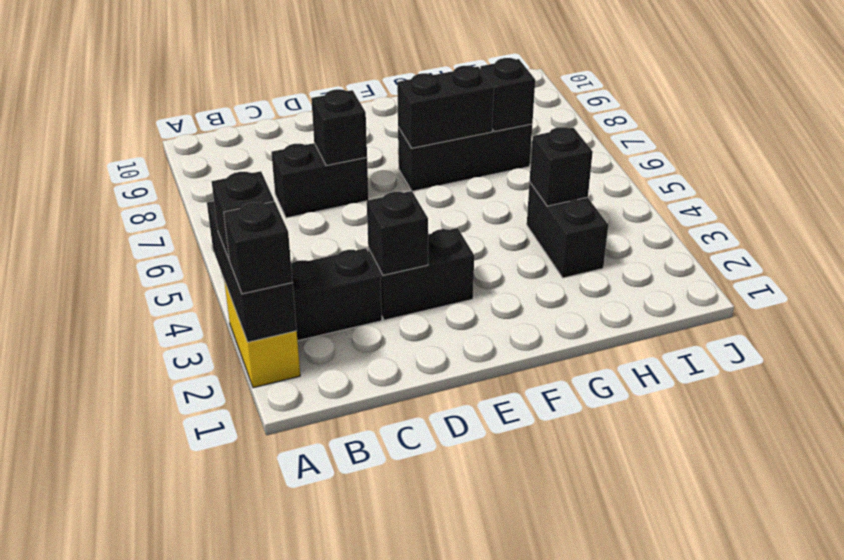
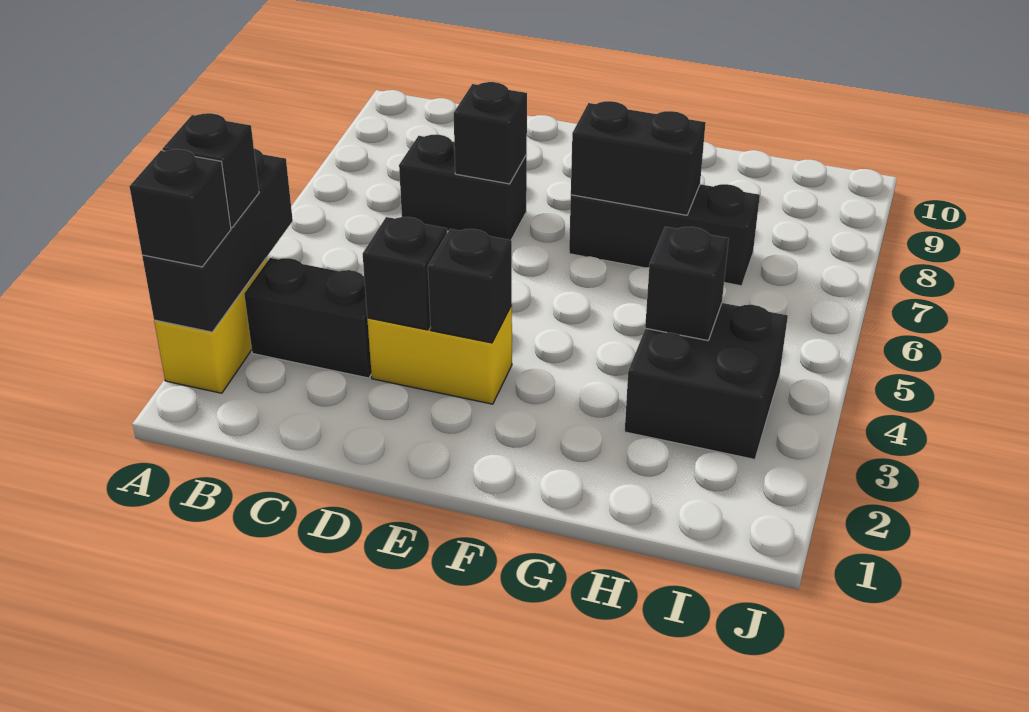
black brick D3:E3 level 1 -> yellow brick D3:E3 level 1
black brick H3:H4 level 1 -> black brick H3:I4 level 1
black brick H7 level 2 -> black brick E3 level 2

